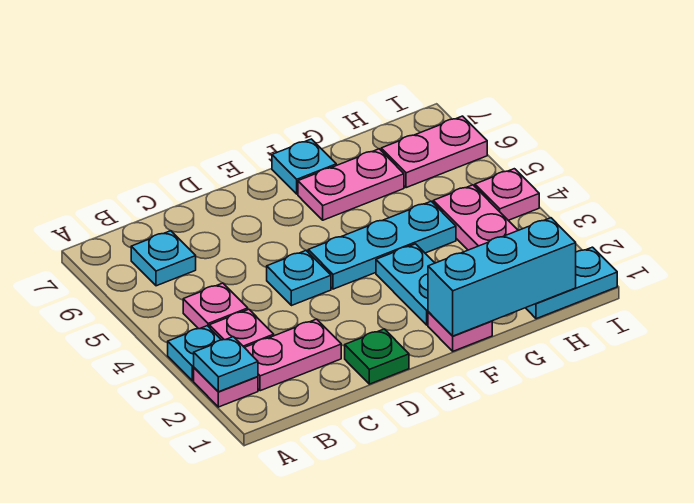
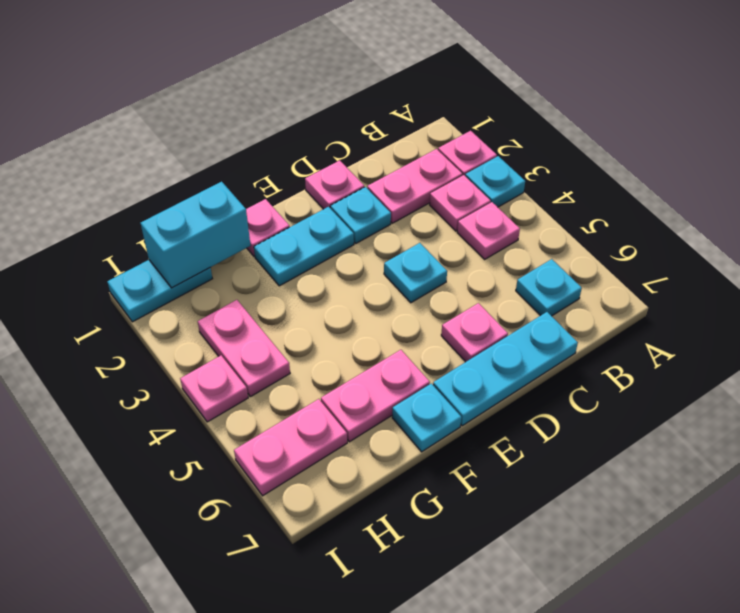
cyan plate A2 level 2 -> cyan plate D2 level 1
green plate D1 level 1 -> pink plate D1 level 1
none -> pink plate D6 level 1
cyan plate E4:G4 level 1 -> cyan plate C7:E7 level 1
cyan brick F1:H1 level 2 -> cyan brick G1:H1 level 2
cyan plate F2:F3 level 1 -> cyan plate E2:F2 level 1

